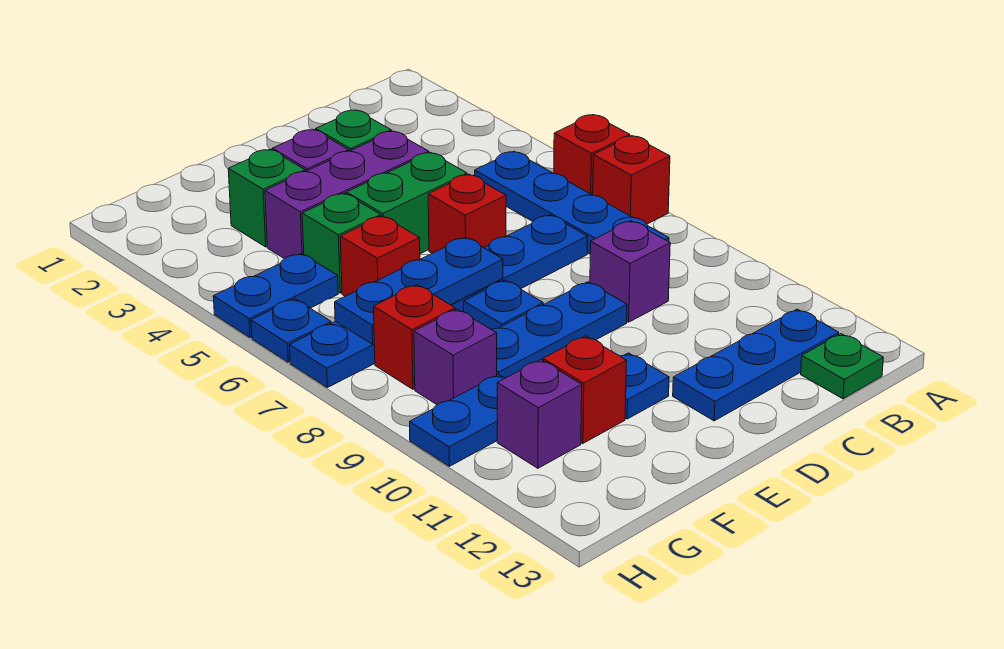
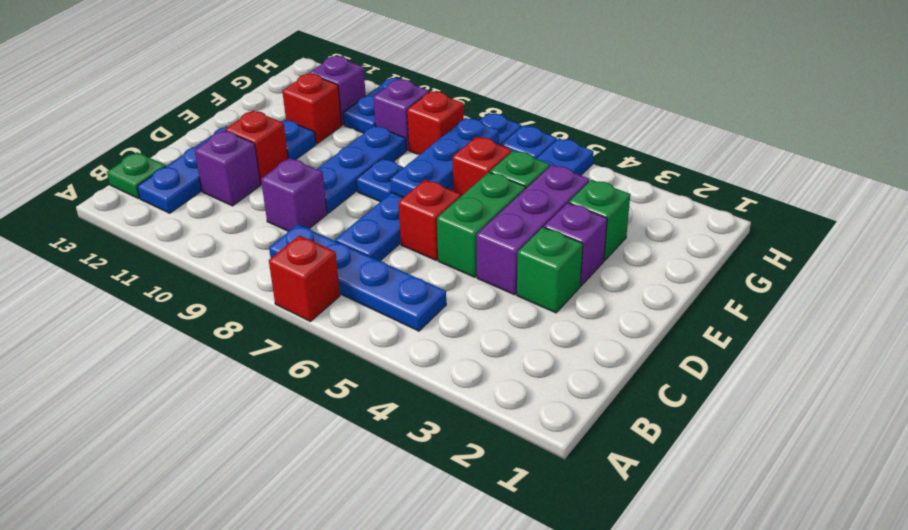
red brick A6 level 1 -> red brick D11 level 1
none -> purple brick C11 level 1

